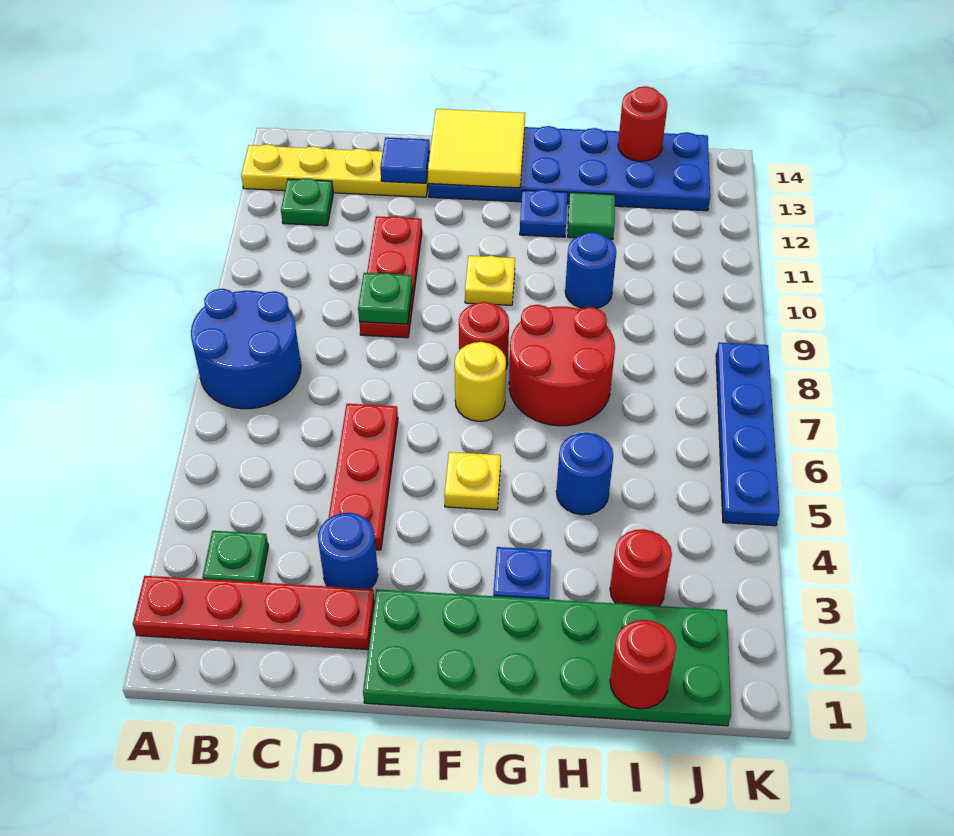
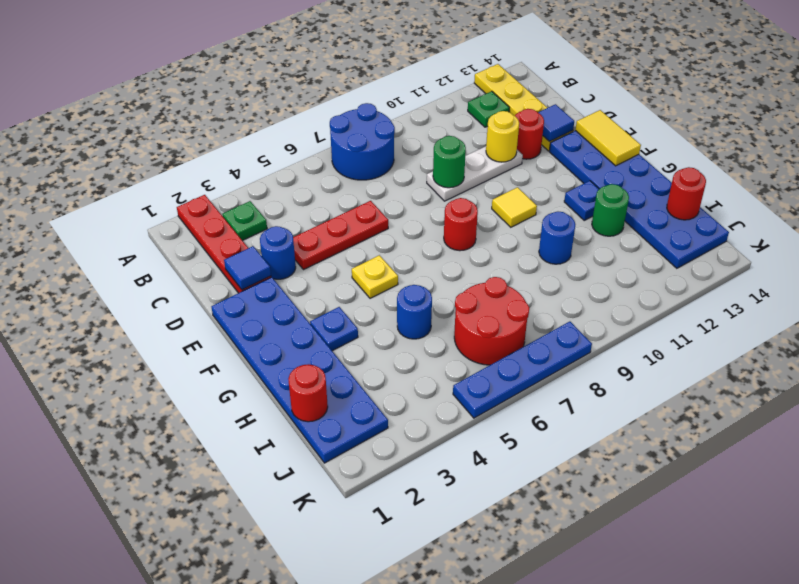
none -> blue tile D2 level 2
red plate D9:D11 level 1 -> white plate D9:D11 level 1
green plate D9 level 2 -> green round brick D9 level 2
green plate E1:J2 level 1 -> blue plate E1:J2 level 1
yellow tile E13:F14 level 2 -> yellow tile E14:F14 level 2
yellow round brick F7 level 1 -> yellow round brick D11 level 2
yellow plate F10 level 1 -> yellow tile F10 level 1
red round brick G7:H8 level 1 -> red round brick I6:J7 level 1
green tile H12 level 1 -> green round brick H12 level 1
red round brick I3 level 1 -> red round brick D12 level 1

